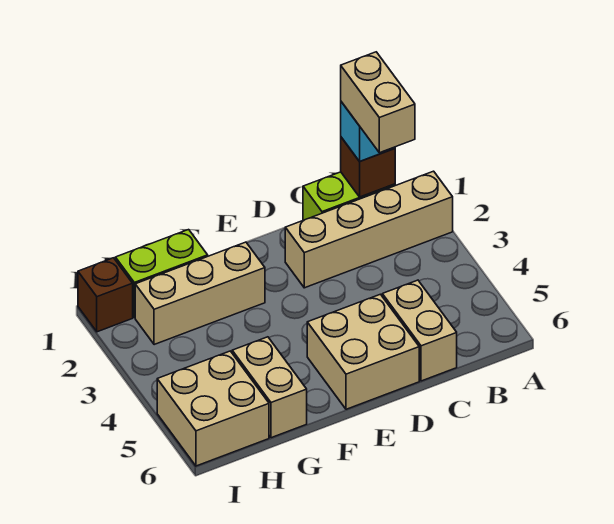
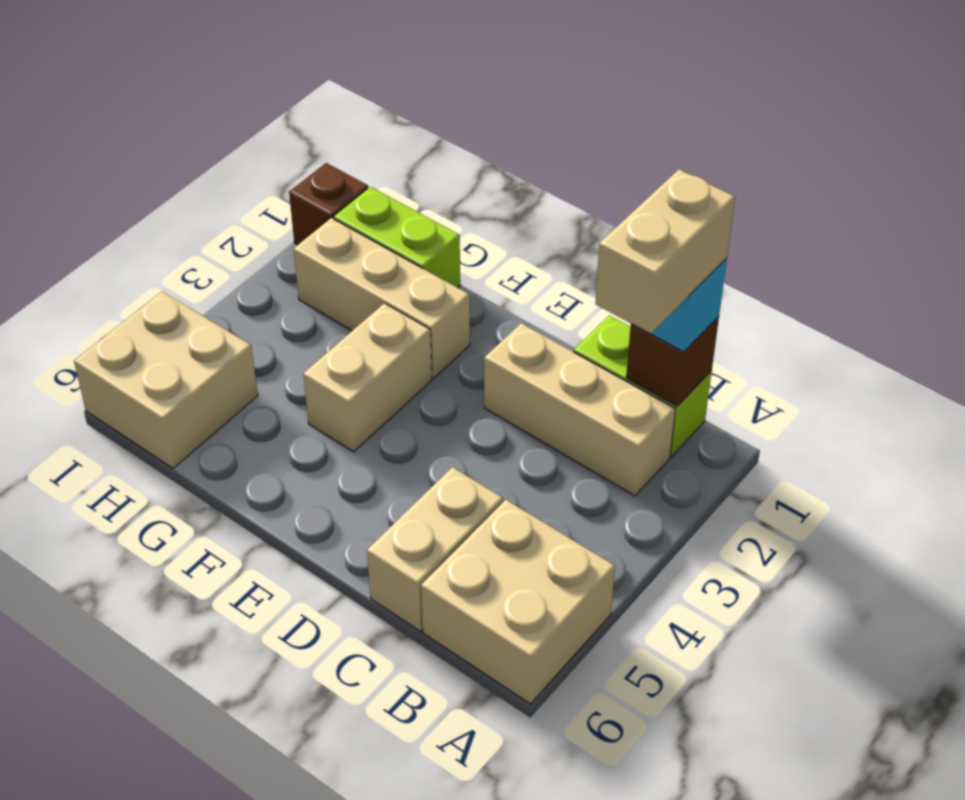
tan brick A2:D2 level 1 -> tan brick B2:D2 level 1
tan brick D5:E6 level 1 -> tan brick A5:B6 level 1
tan brick G5:G6 level 1 -> tan brick F3:F4 level 1

